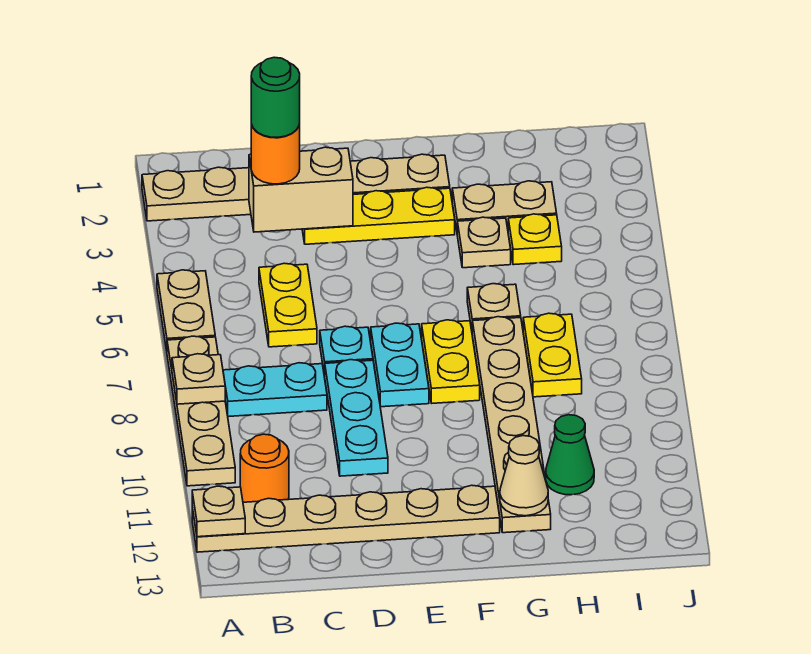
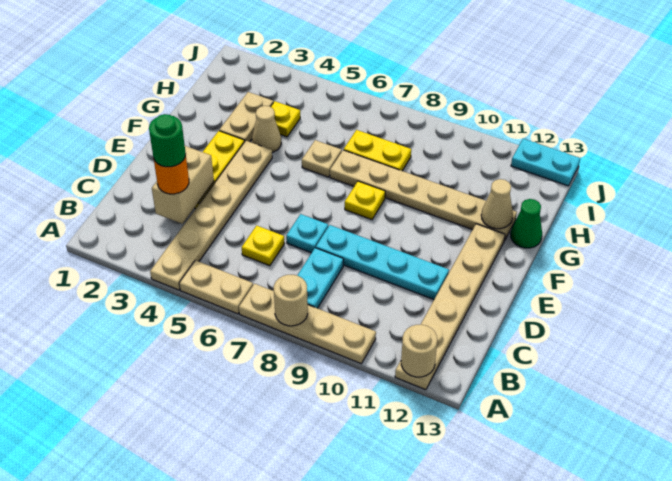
tan plate A2:F2 level 1 -> tan plate A4:F4 level 1
tan plate A8 level 2 -> tan round brick A8 level 2
tan plate A12 level 2 -> tan round brick A12 level 2
orange round brick B11 level 1 -> none
yellow plate C5:C6 level 1 -> yellow plate C6 level 1
cyan plate D8:D10 level 1 -> cyan plate D8:D11 level 1
cyan plate E7:E8 level 1 -> cyan plate J12:J13 level 1
yellow plate F7:F8 level 1 -> yellow plate F8 level 1
tan plate G4 level 1 -> tan cone G4 level 1
green cone H11 level 1 -> green cone G13 level 1

